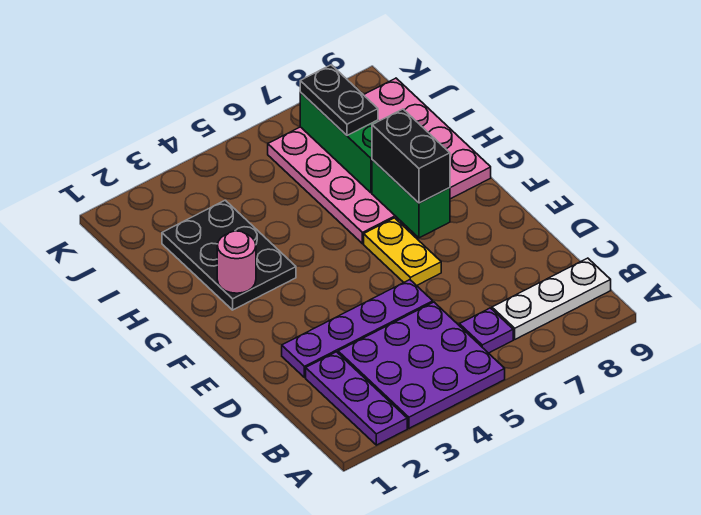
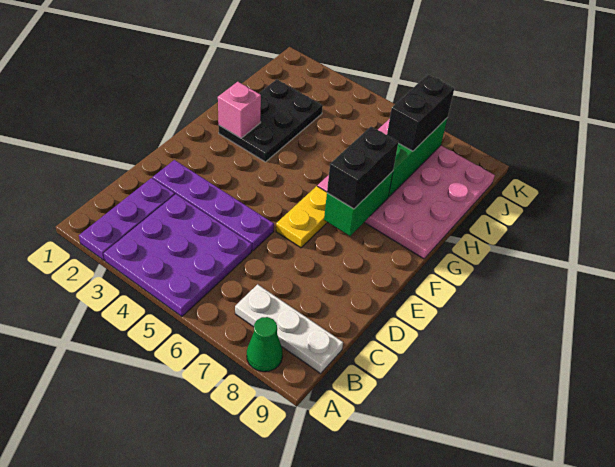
none -> green cone A8 level 1
purple plate B6 level 1 -> none
pink round brick G2 level 2 -> pink brick G2 level 2
black plate I7:J7 level 3 -> black brick I7:J7 level 3

